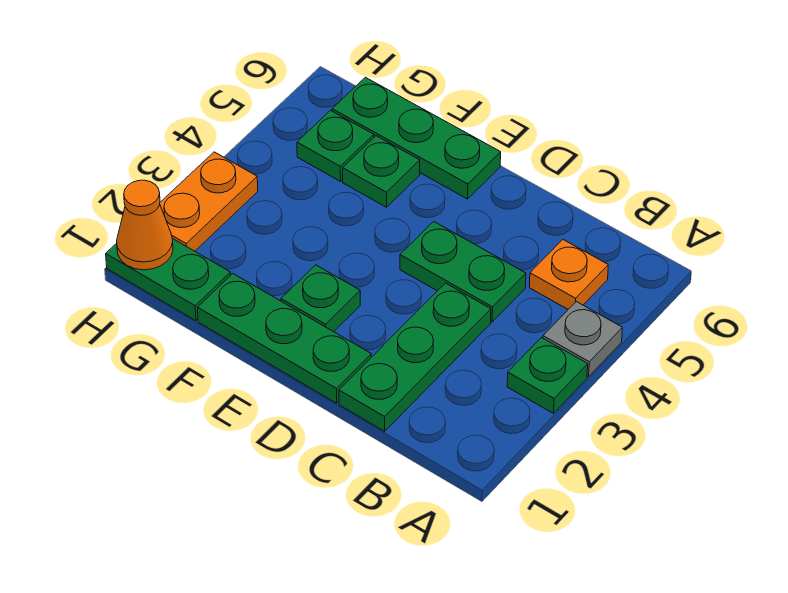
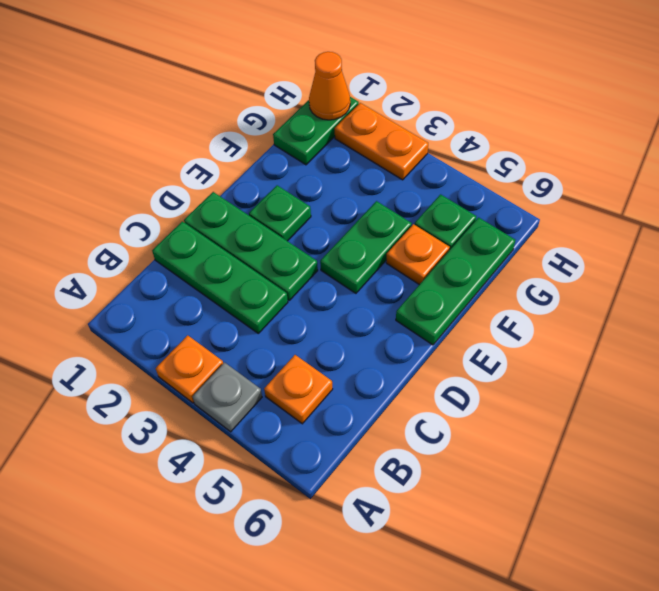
green plate A3 level 1 -> orange plate A3 level 1
green plate C4:D4 level 1 -> green plate E4:F4 level 1
green plate D1:F1 level 1 -> green plate D1:D3 level 1
green plate F5 level 1 -> orange plate F5 level 1

